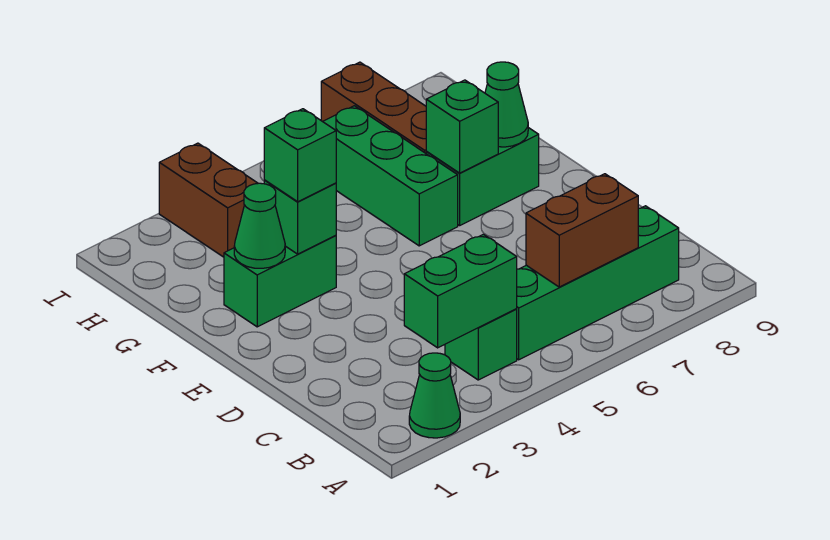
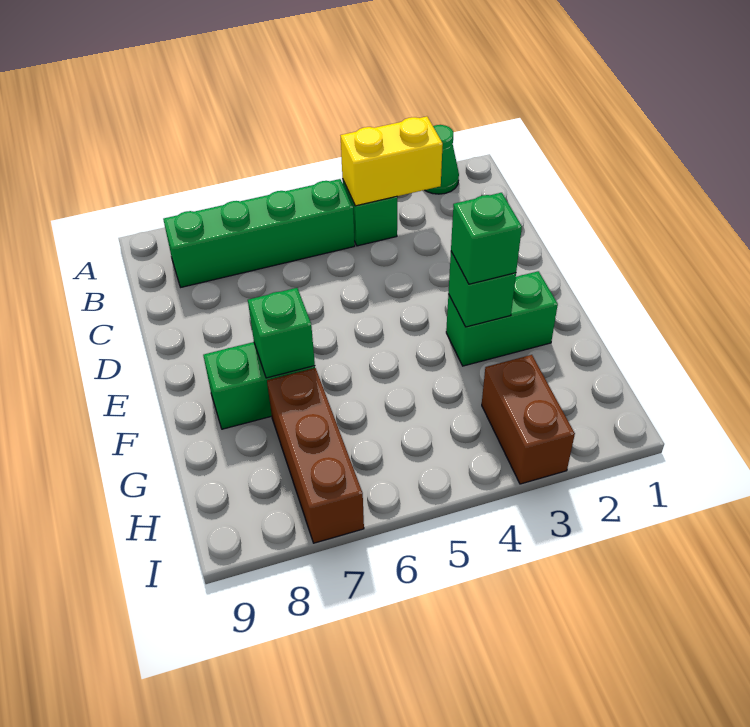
green brick B3:B4 level 2 -> yellow brick B3:B4 level 2
brown brick B6:B7 level 2 -> none
green cone F2 level 2 -> none
green brick F6:H6 level 1 -> none
green cone F8 level 2 -> none

